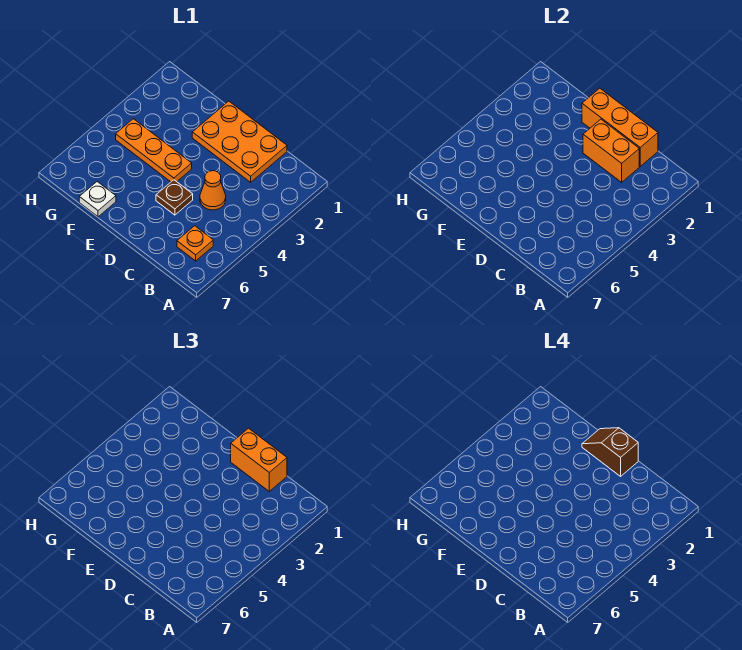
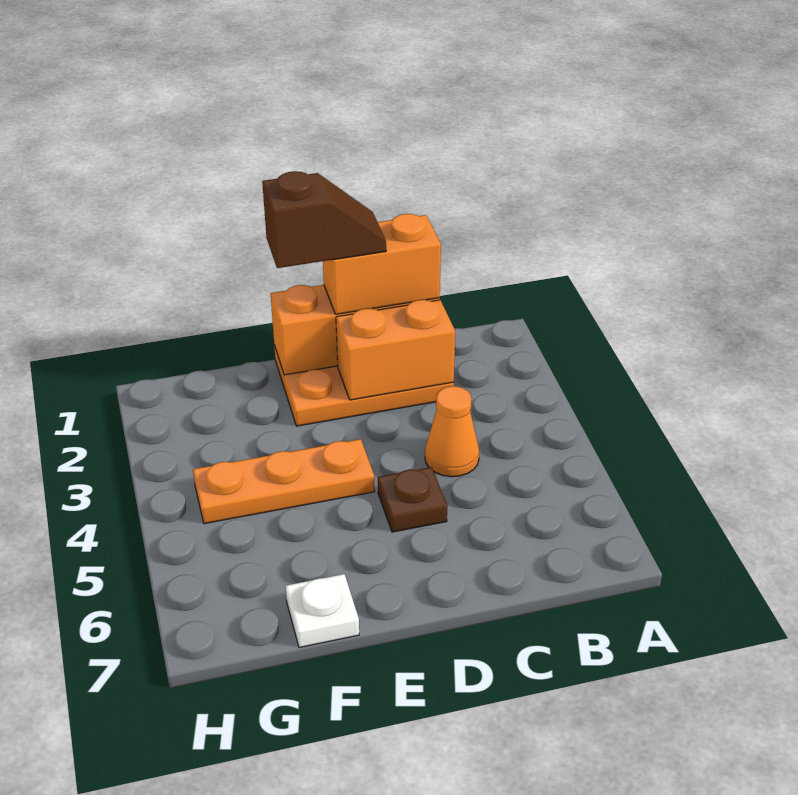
orange plate B6 level 1 -> none
brown slope D1:E1 level 4 top D -> brown slope D1:E1 level 4 top E

